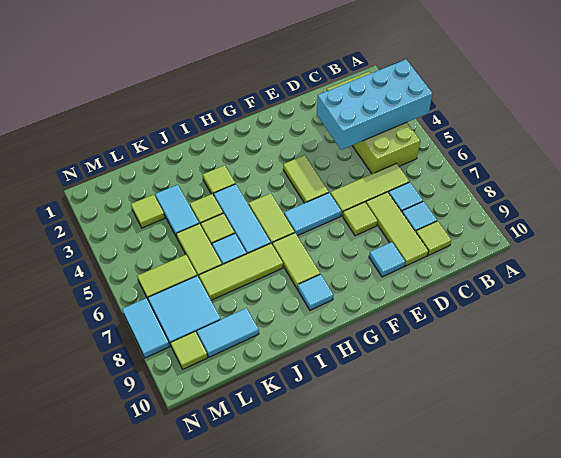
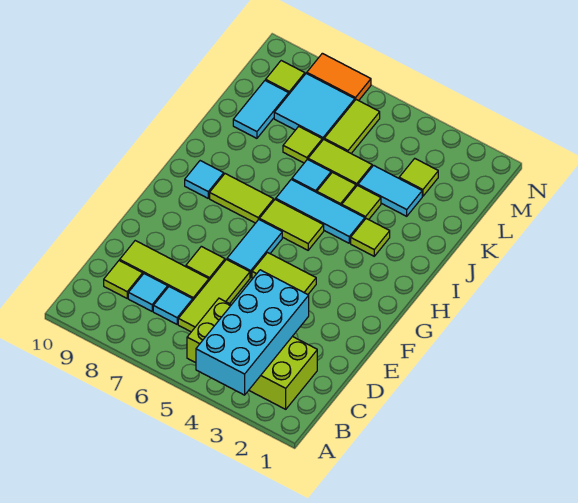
cyan tile E9 level 1 -> none
lime tile I7:K7 level 1 -> lime tile K7 level 1
cyan tile N7:N8 level 1 -> orange tile N7:N8 level 1

